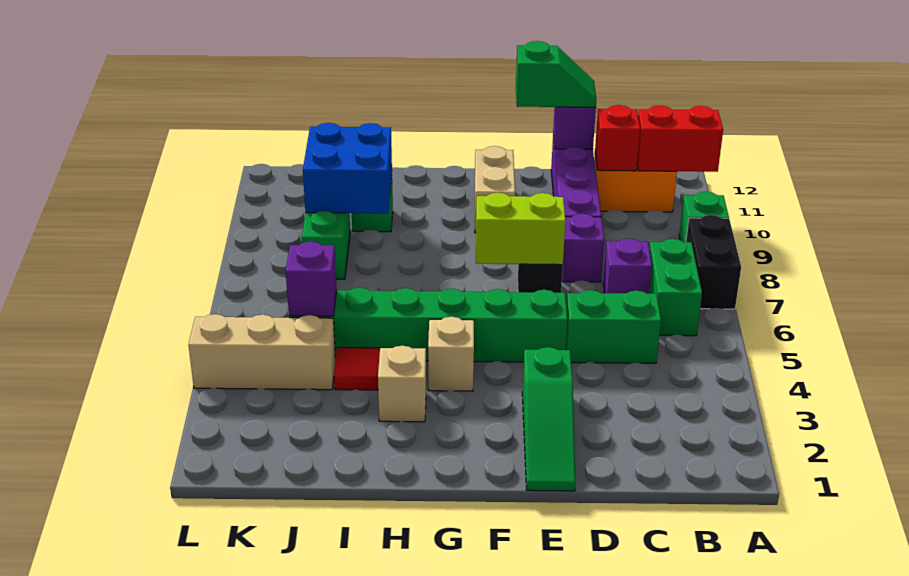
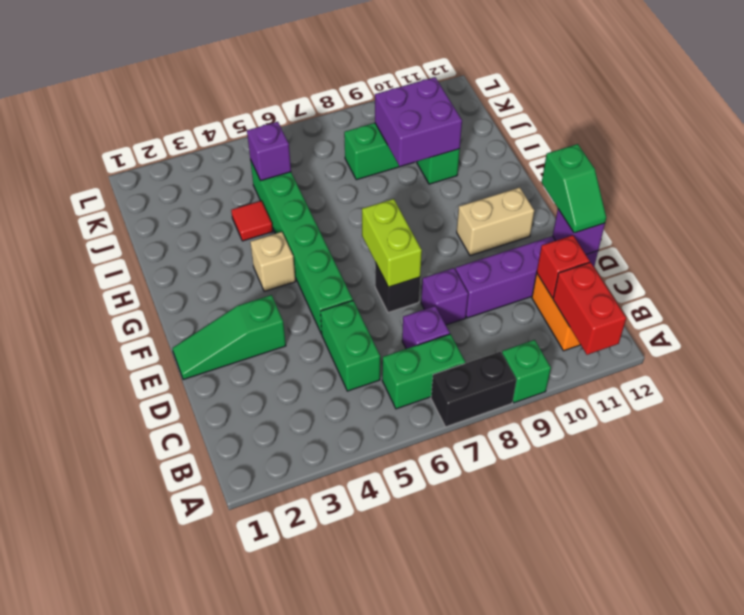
tan brick H3 level 1 -> none
blue brick I9:J10 level 2 -> purple brick I9:J10 level 2
tan brick J4:L4 level 1 -> none

